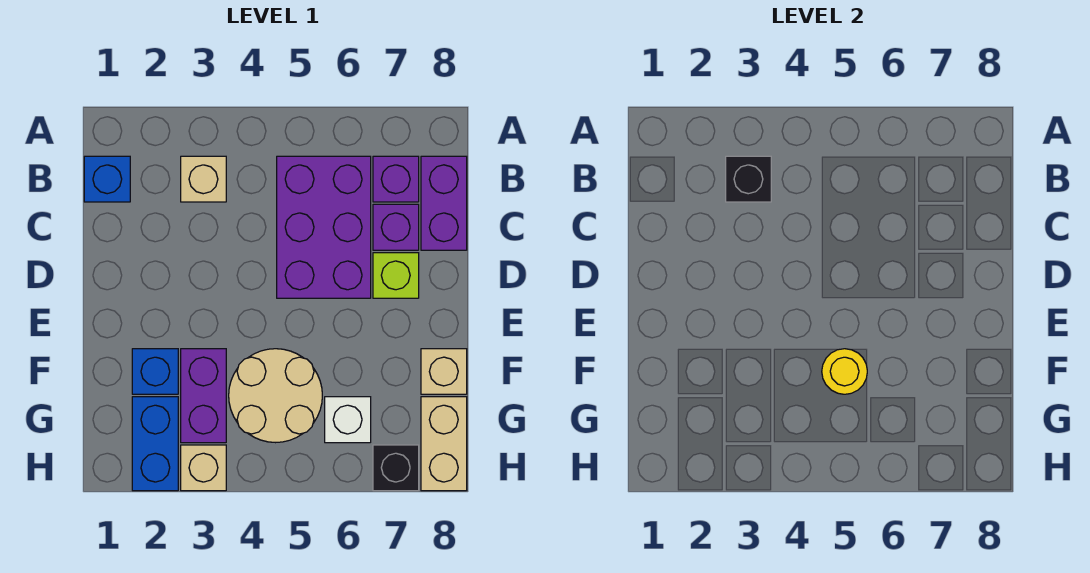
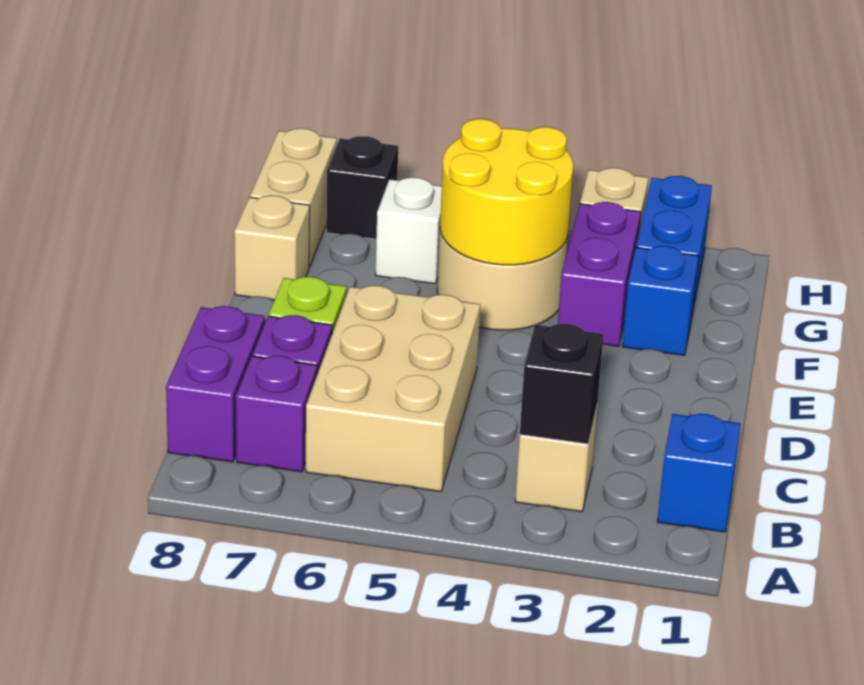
purple brick B5:D6 level 1 -> tan brick B5:D6 level 1
yellow round brick F5 level 2 -> yellow round brick F4:G5 level 2

